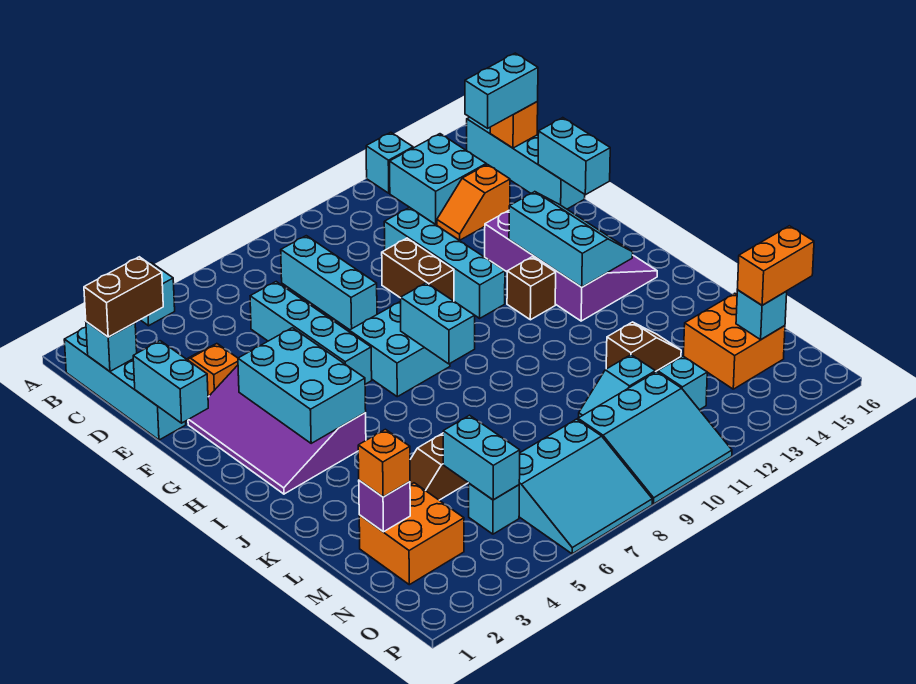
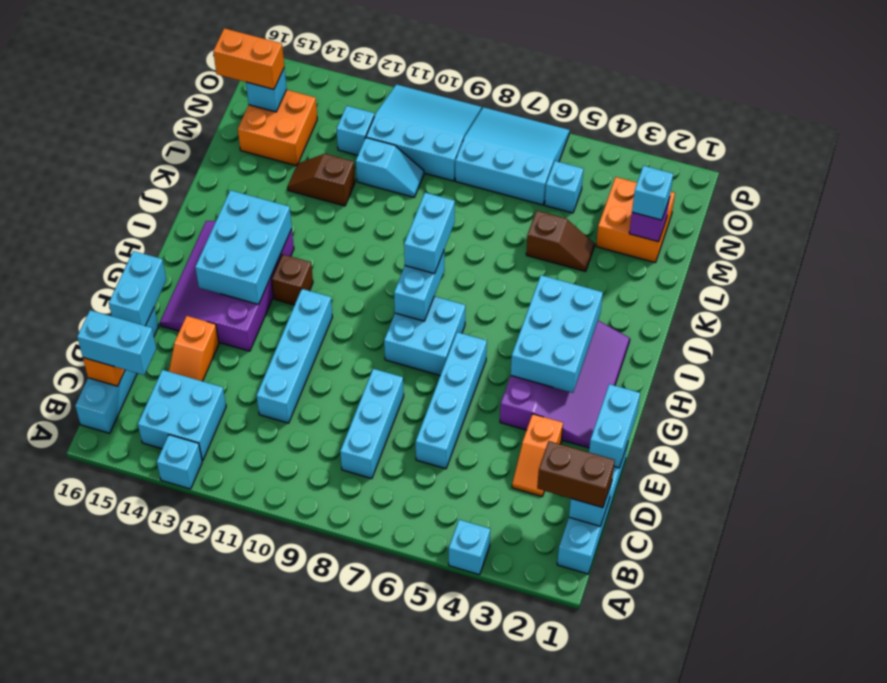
orange slope D13:D14 level 1 top 14 -> orange slope D14:E14 level 1 top E
brown brick E10:F10 level 1 -> none
cyan slope G13:I14 level 2 top 13 -> cyan brick G13:I14 level 2
orange brick M2 level 3 -> cyan brick M2 level 3
cyan brick M5:N5 level 2 -> cyan brick I8:J8 level 3

